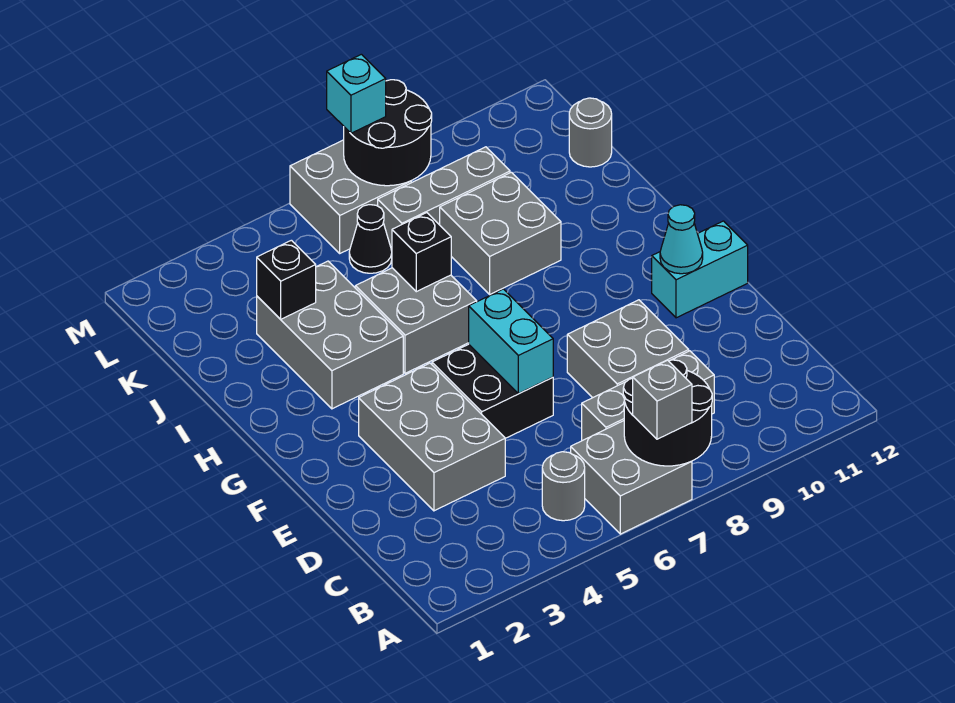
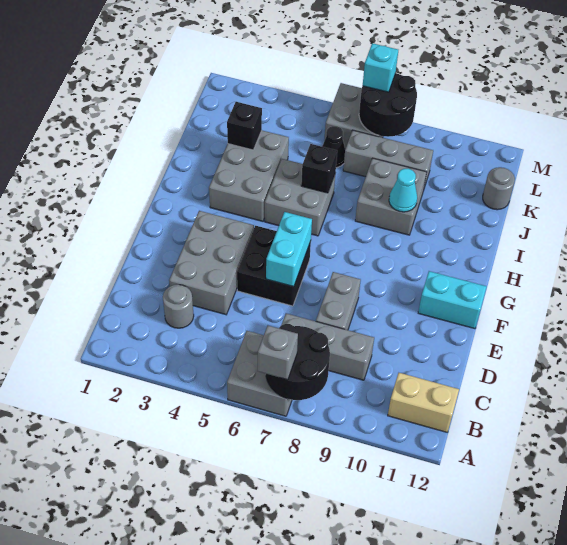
grey round brick B5 level 1 -> grey round brick C3 level 1
none -> tan brick B11:B12 level 1
grey brick D8:E9 level 1 -> grey brick D8:E8 level 1
cyan cone F11 level 2 -> cyan cone I9 level 2

